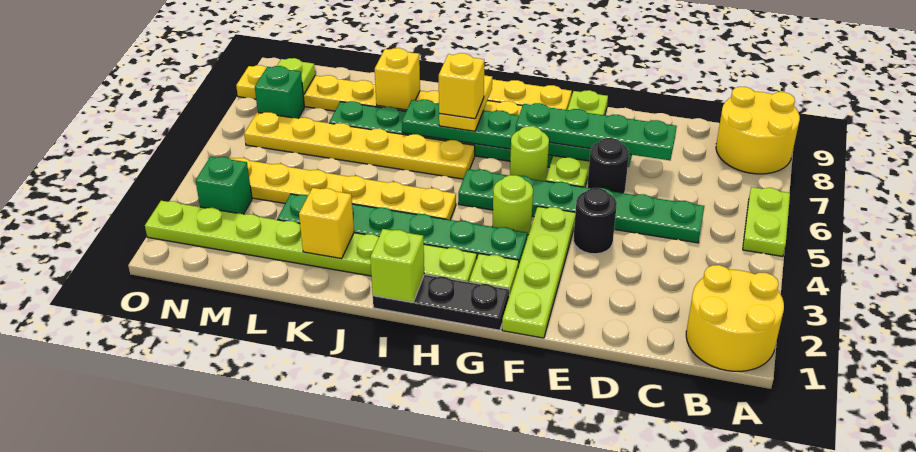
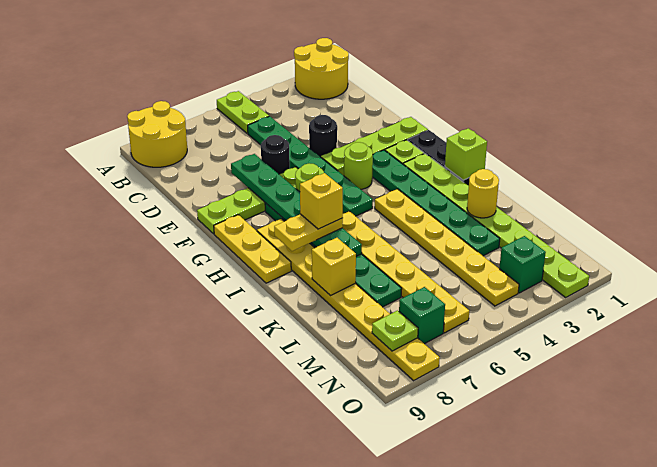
lime plate A5:A6 level 1 -> lime plate A5:B5 level 1
green plate D7:G7 level 3 -> none
yellow brick K2 level 2 -> yellow round brick K2 level 2

